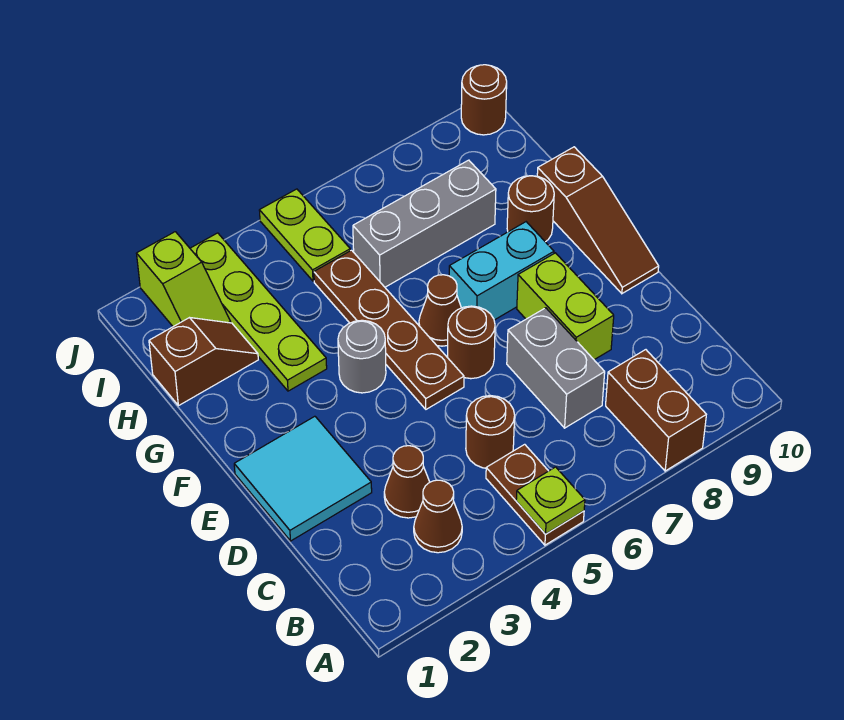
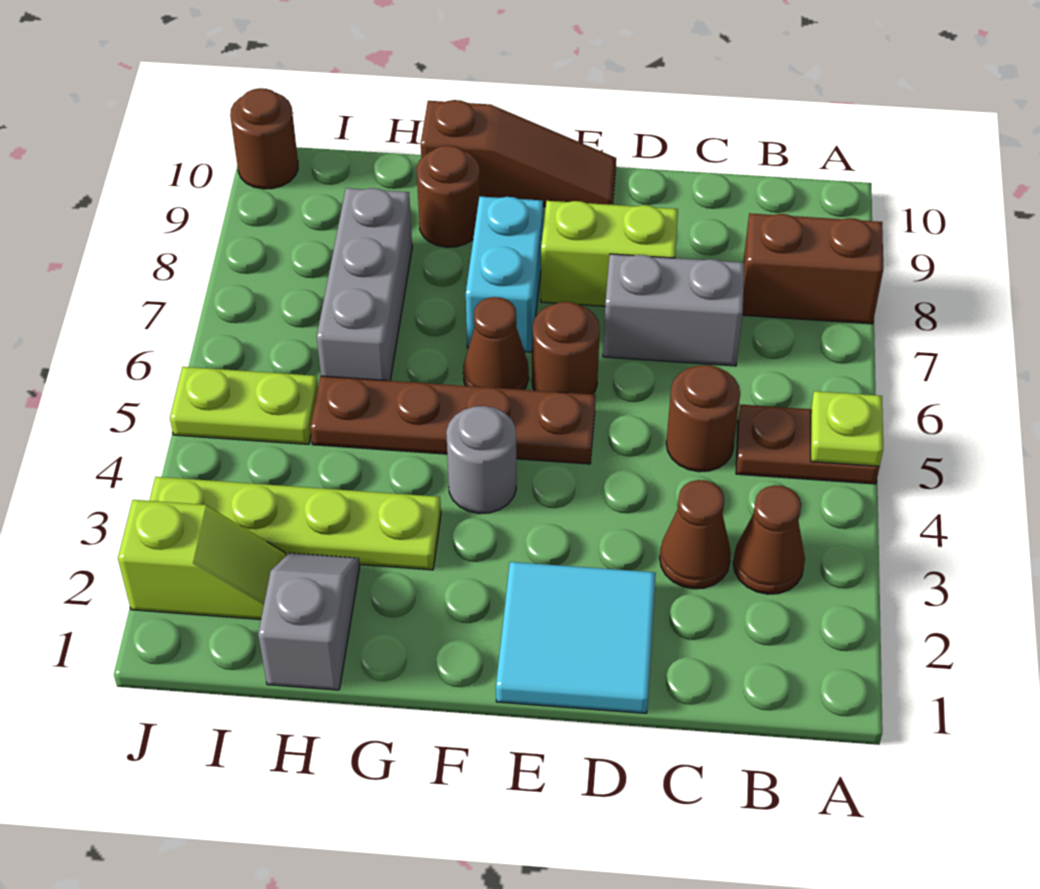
brown slope H1:H2 level 1 top 1 -> grey slope H1:H2 level 1 top 1

